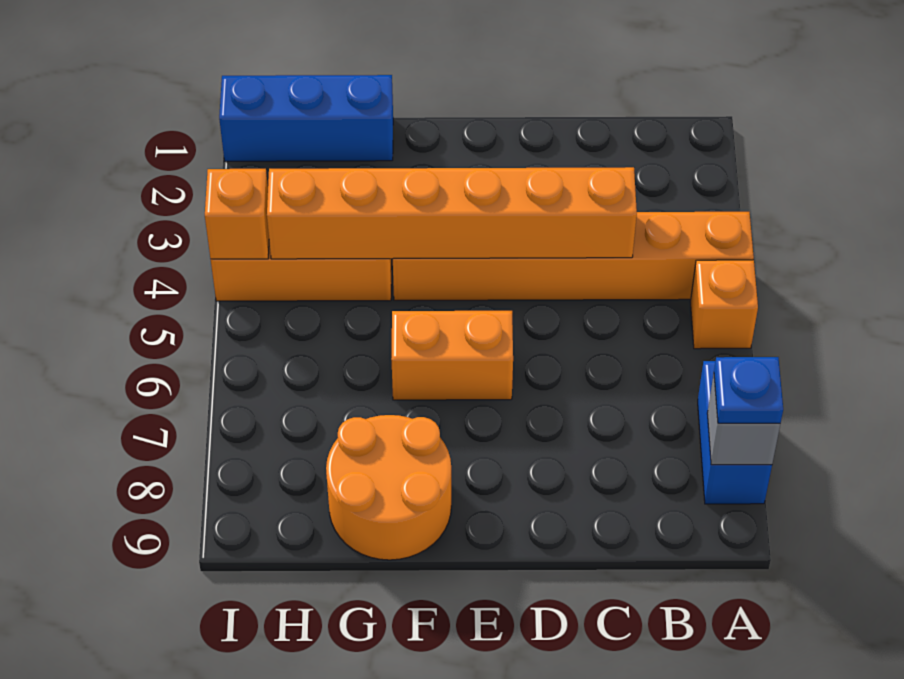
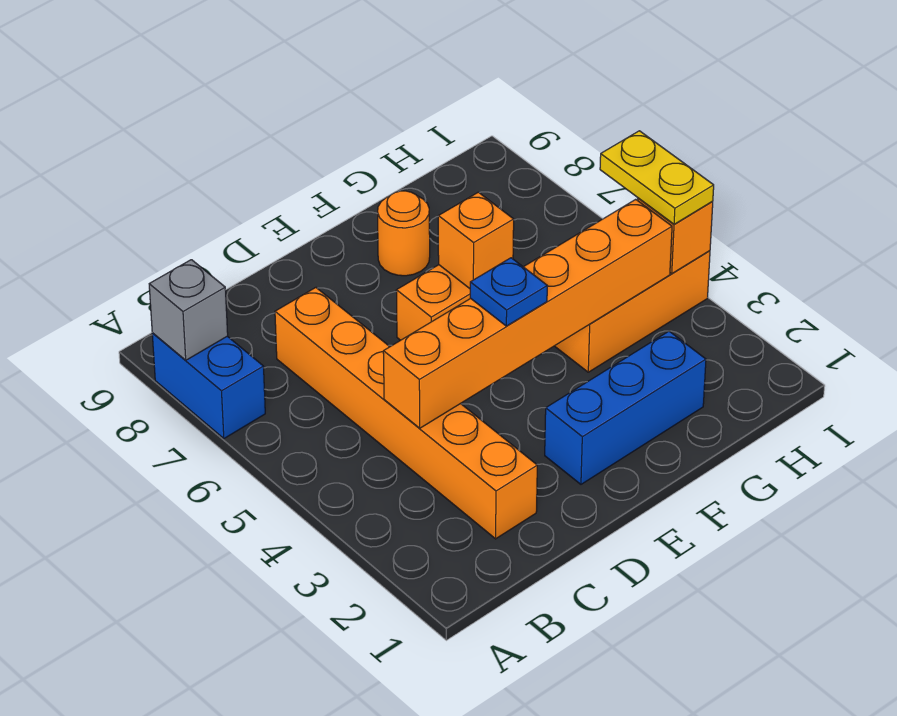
orange brick A4:F4 level 1 -> orange brick C2:C7 level 1
orange brick A5 level 1 -> orange brick F6 level 2
blue plate A8 level 3 -> blue plate E4 level 3
orange round brick F8:G9 level 1 -> orange round brick F8 level 1
blue brick G1:I1 level 1 -> blue brick E2:G2 level 1
none -> yellow plate I4:I5 level 3

